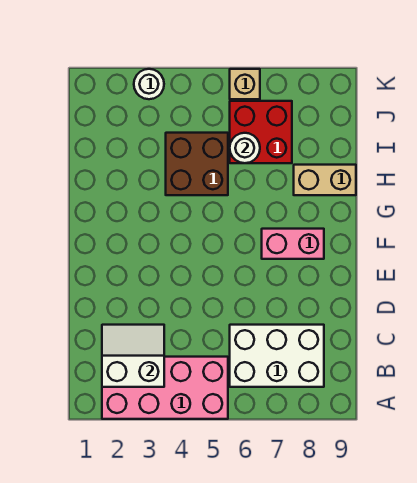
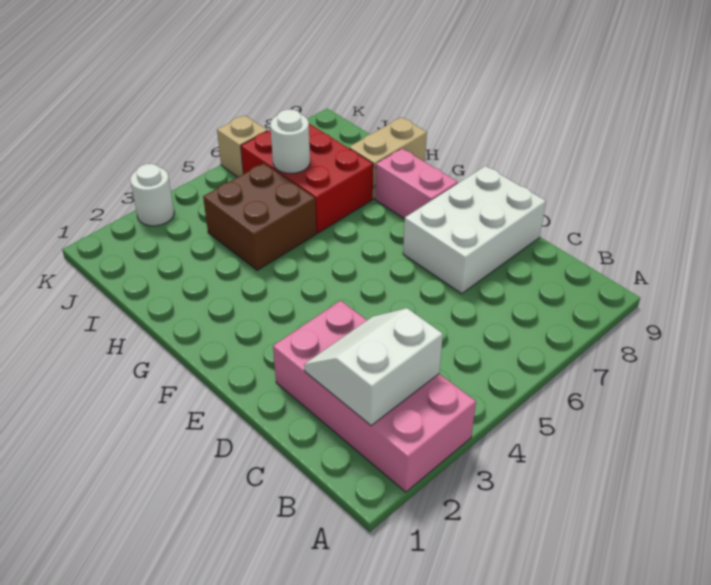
pink brick A2:B5 level 1 -> pink brick A2:D3 level 1
white brick B6:C8 level 1 -> white brick D7:E9 level 1
pink brick F7:F8 level 1 -> pink brick F8:G8 level 1
red brick I6:J7 level 1 -> red brick H6:J7 level 1

